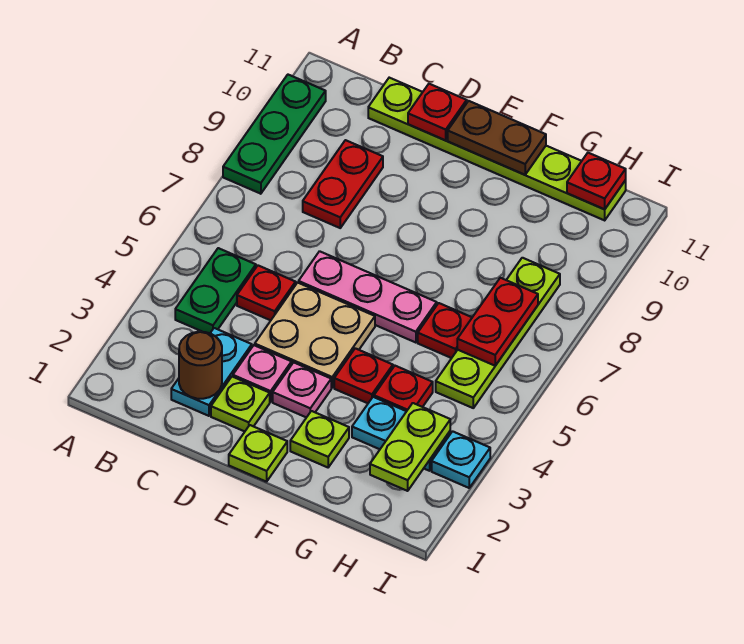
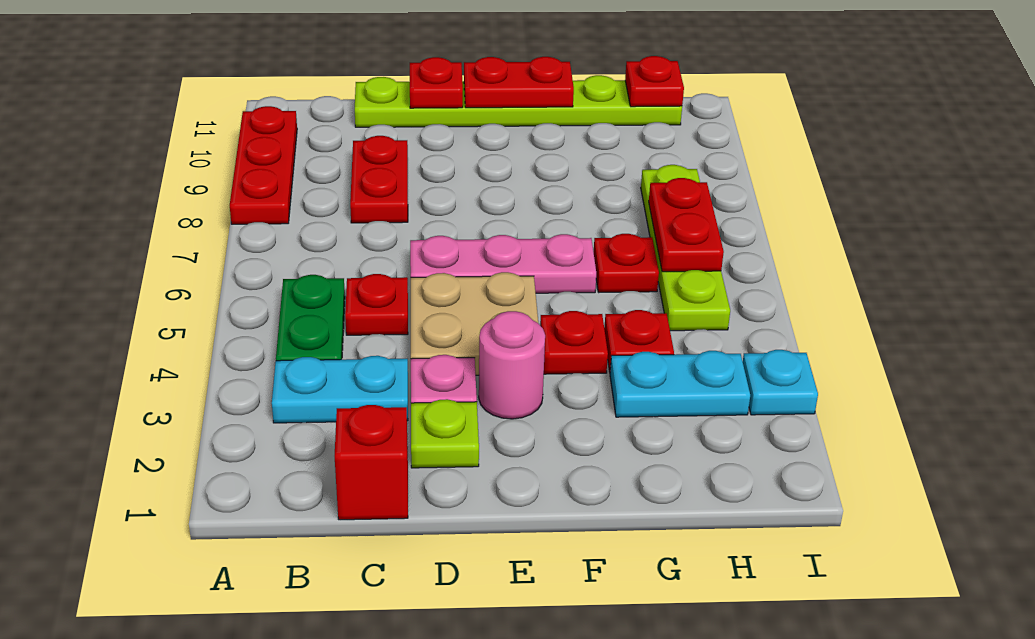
green plate A8:A10 level 1 -> red plate A8:A10 level 1
none -> red brick C1 level 1
cyan plate C2:C3 level 1 -> cyan plate B3:C3 level 1
brown round brick C2 level 2 -> none
lime plate E1 level 1 -> none
pink plate E3 level 1 -> pink round brick E3 level 1
brown plate E11:F11 level 2 -> red plate E11:F11 level 2
lime plate F2 level 1 -> none
lime plate H2:H3 level 2 -> none

